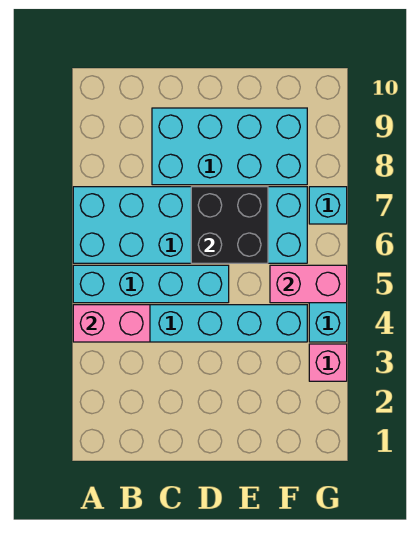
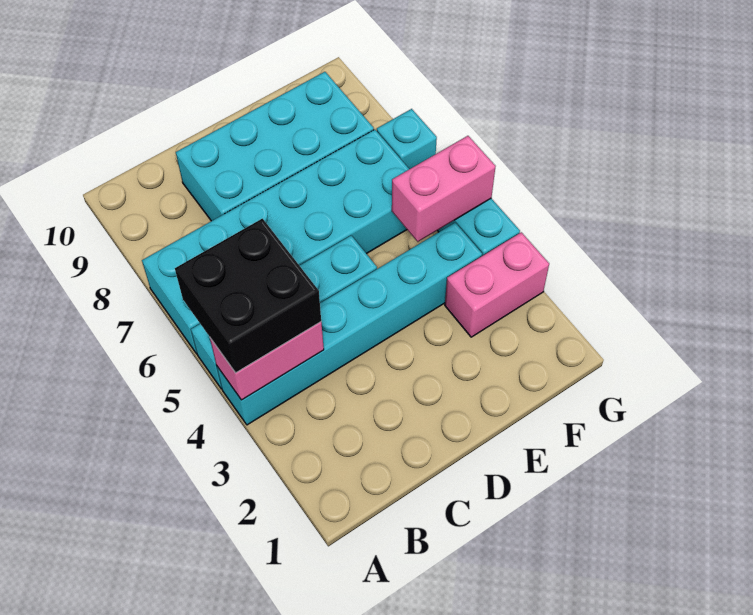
black brick D6:E7 level 2 -> black brick A4:B5 level 3
pink brick G3 level 1 -> pink brick F3:G3 level 1

